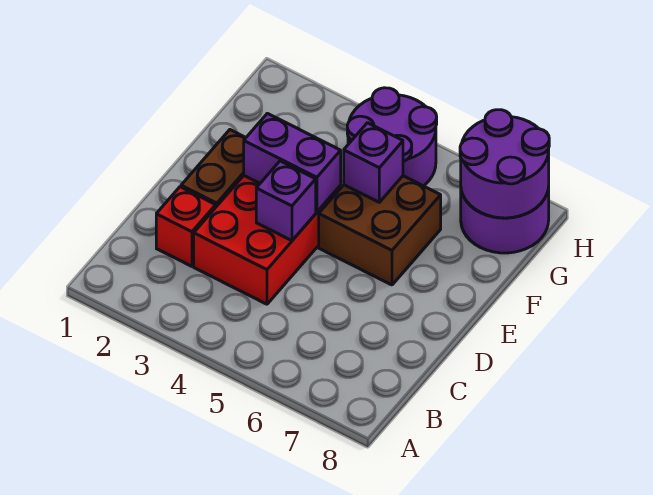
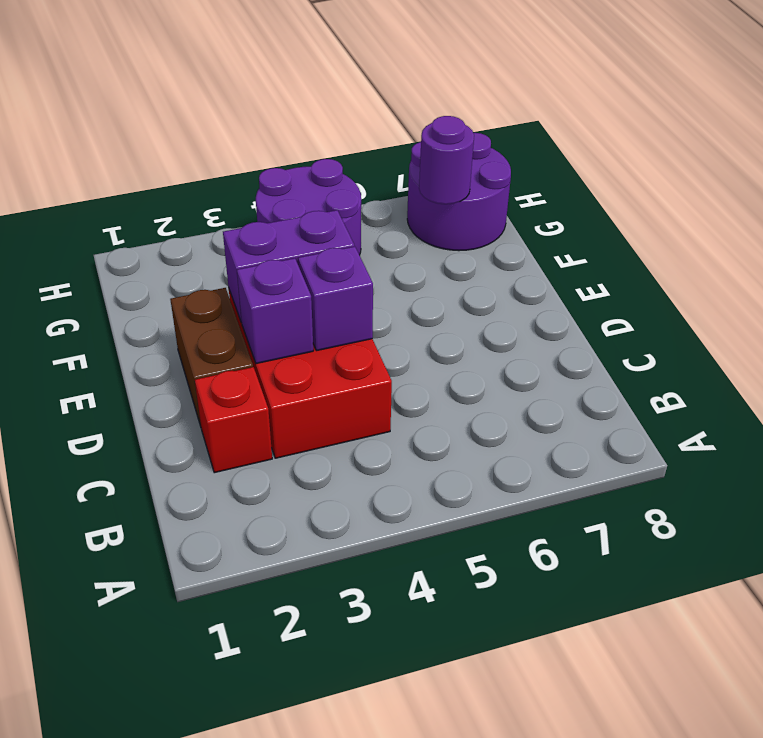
brown brick E5:F6 level 1 -> none
purple brick F5 level 2 -> purple brick D3 level 2
purple round brick G7:H8 level 2 -> purple round brick G7 level 2

